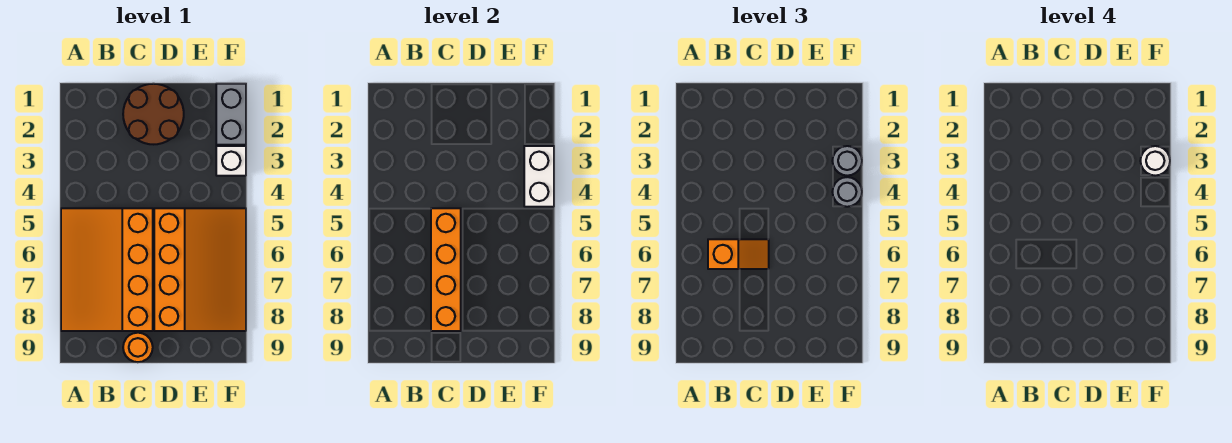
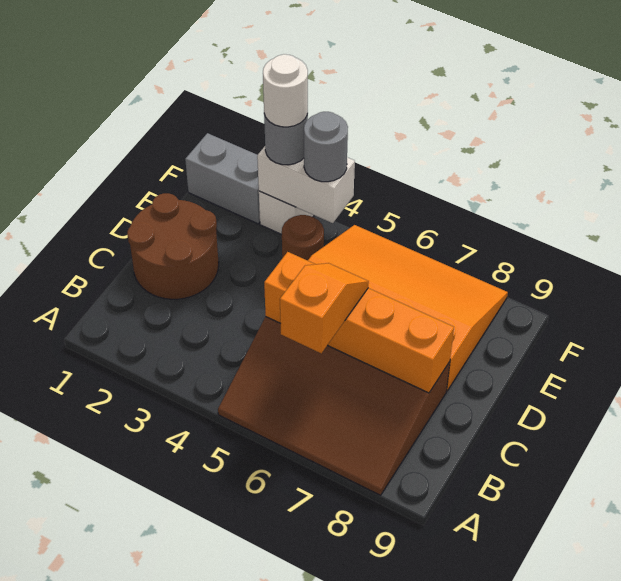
orange slope A5:C8 level 1 top C -> brown slope A5:C8 level 1 top C
orange round brick C9 level 1 -> none
none -> brown round brick E4 level 1

